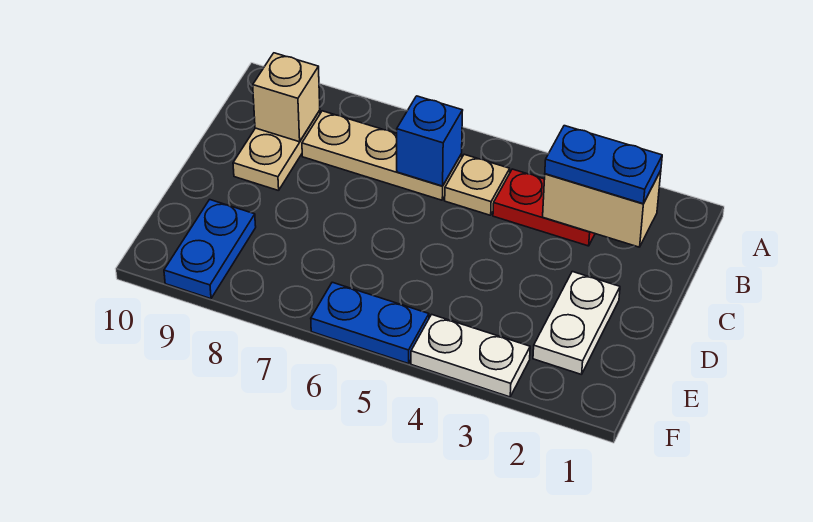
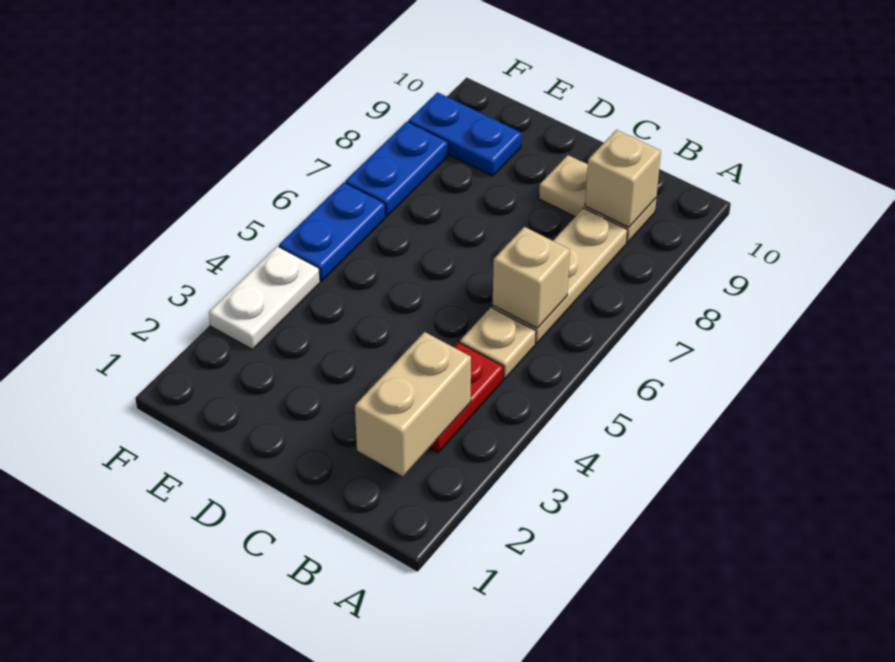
blue plate B2:B3 level 3 -> blue plate F7:F8 level 1
blue brick B6 level 2 -> tan brick B6 level 2
white plate D2:E2 level 1 -> none

